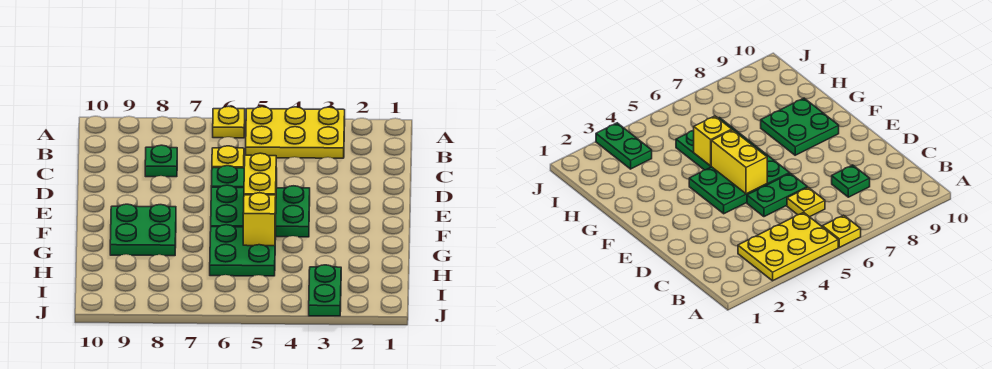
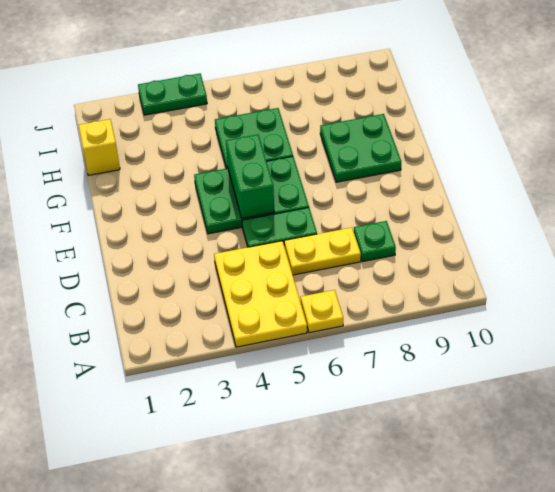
yellow plate A3:B5 level 1 -> yellow plate A4:C5 level 1
yellow plate C6 level 1 -> yellow plate C6:C7 level 1
yellow brick E5:F5 level 2 -> green brick E5:F5 level 2
yellow brick G5 level 2 -> yellow brick H1 level 1
green plate I3:J3 level 1 -> green plate J3:J4 level 1

